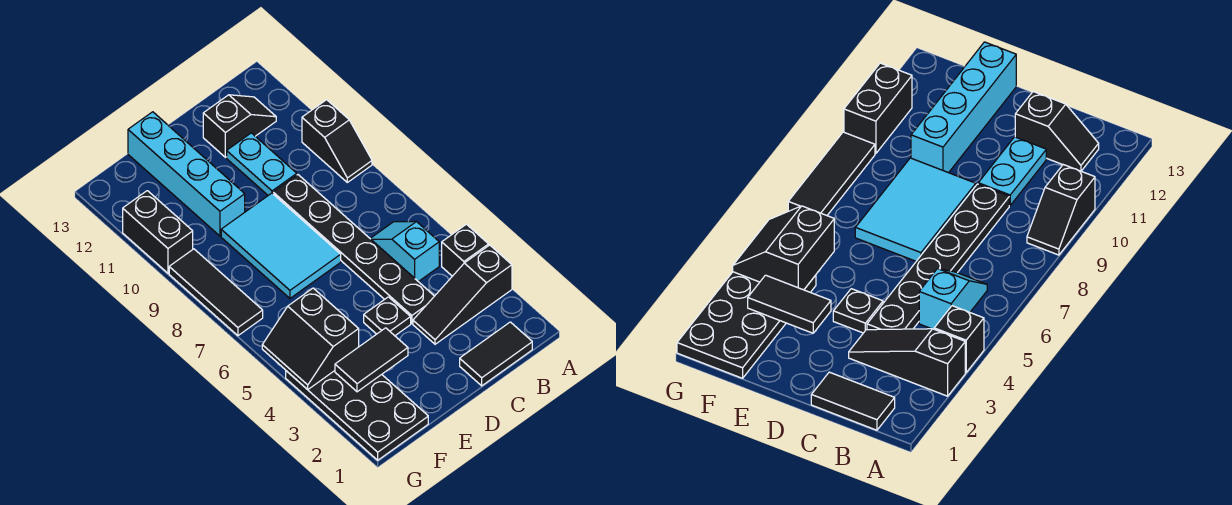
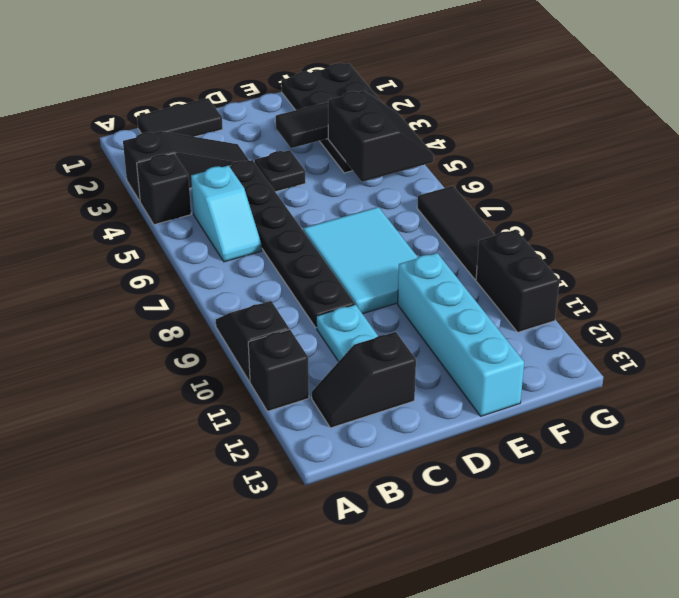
none -> black brick A11 level 1

